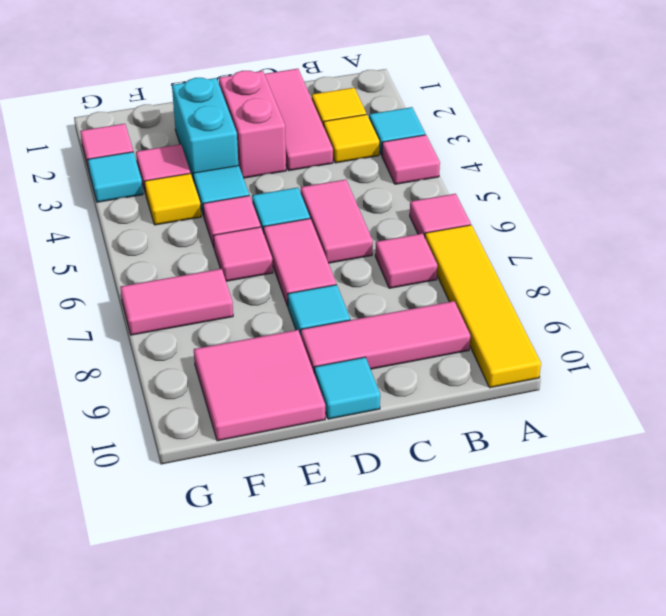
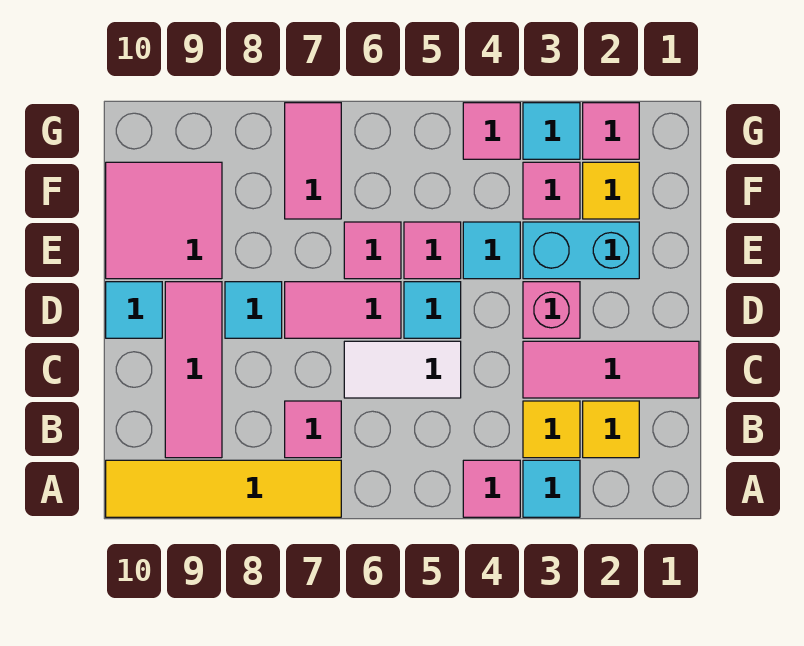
pink tile A6 level 1 -> pink tile G4 level 1
pink tile C5:C6 level 1 -> white tile C5:C6 level 1
pink brick D2:D3 level 1 -> pink brick D3 level 1
yellow tile F4 level 1 -> yellow tile F2 level 1

